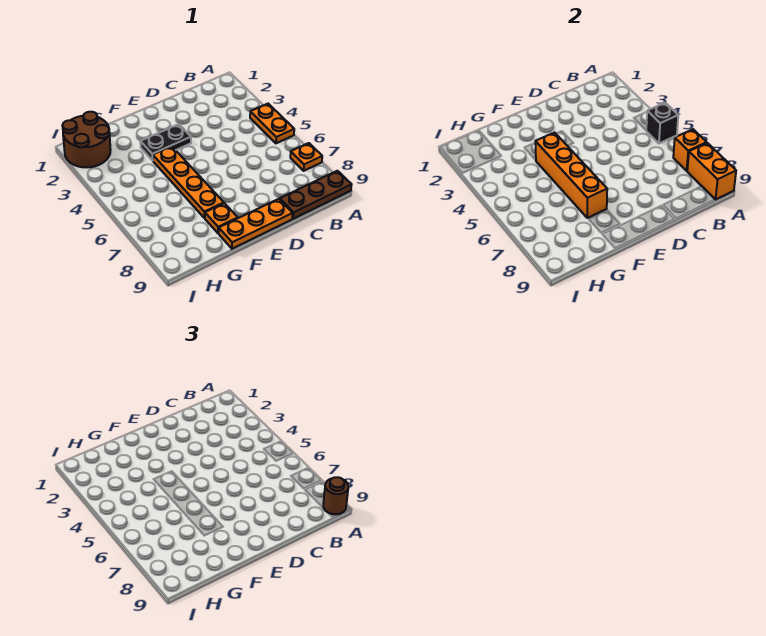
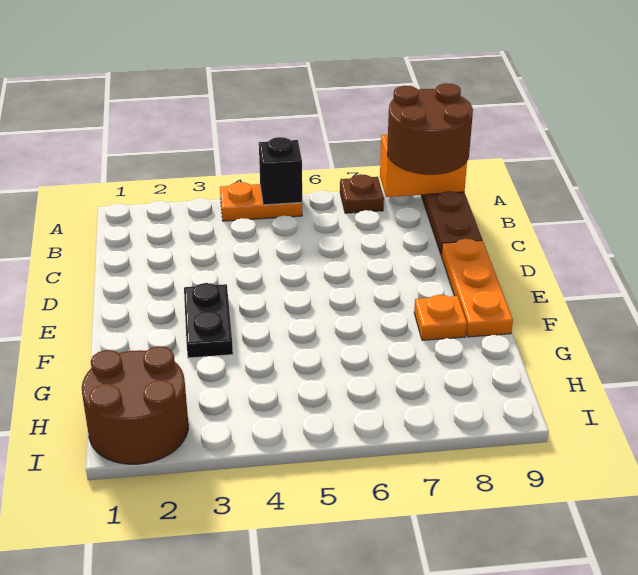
orange plate A7 level 1 -> brown plate A7 level 1
orange brick A7 level 2 -> none
brown round brick A9 level 3 -> brown round brick A8:B9 level 3
orange plate F4:F7 level 1 -> none
orange brick F4:F7 level 2 -> none

